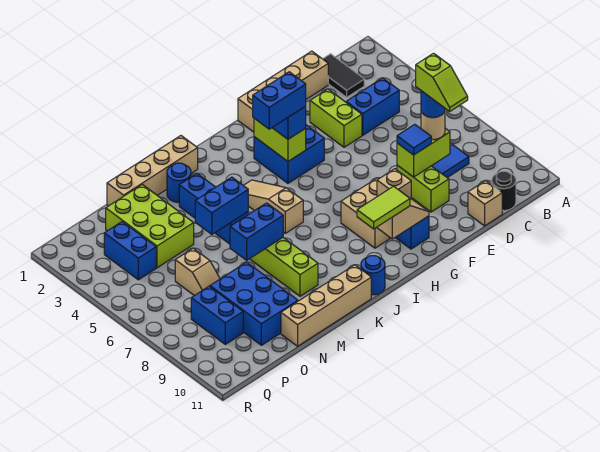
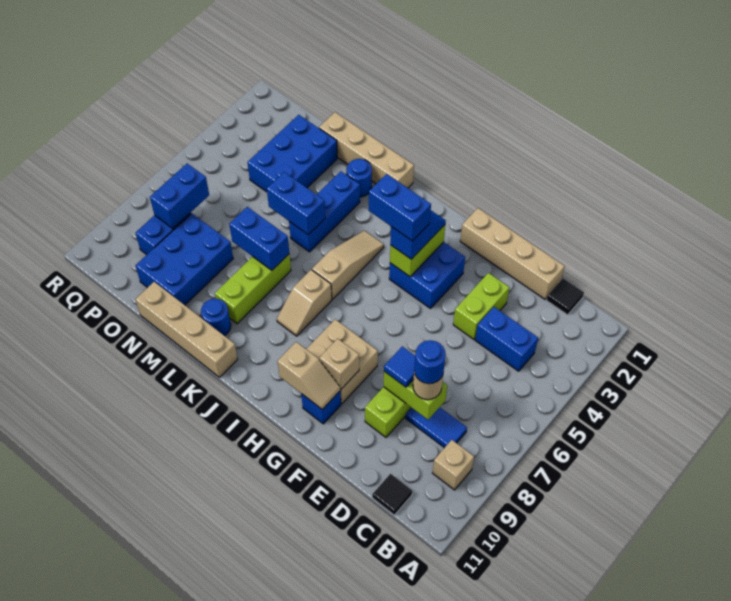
black tile C1:C2 level 1 -> black tile C1 level 1
black round brick C11 level 1 -> black tile C11 level 1
lime slope D8:D9 level 5 top 8 -> none
tan brick D11 level 1 -> tan brick B9 level 1
lime tile H10:I10 level 3 -> none
blue round brick J11 level 1 -> blue round brick L10 level 1
lime brick N2:O4 level 1 -> blue brick N2:O4 level 1
tan slope O6:O7 level 1 top 6 -> tan slope J7:J8 level 1 top 7
blue brick P3:P4 level 1 -> blue brick P7:P8 level 2

